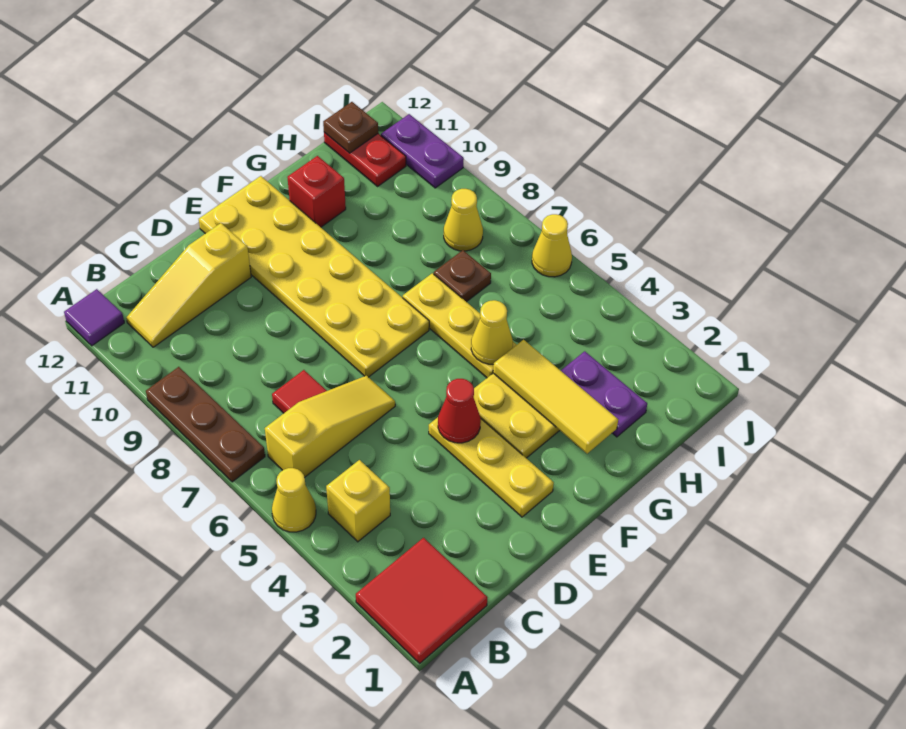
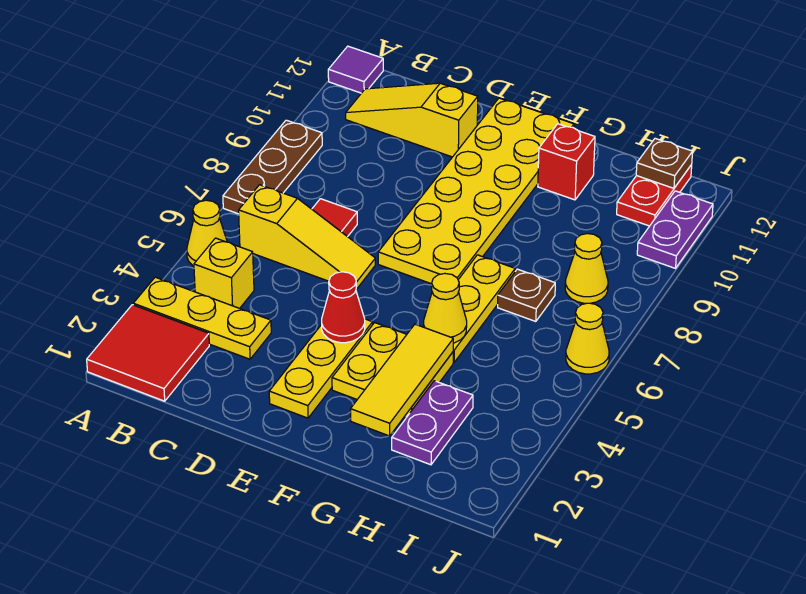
none -> yellow plate A3:C3 level 1

